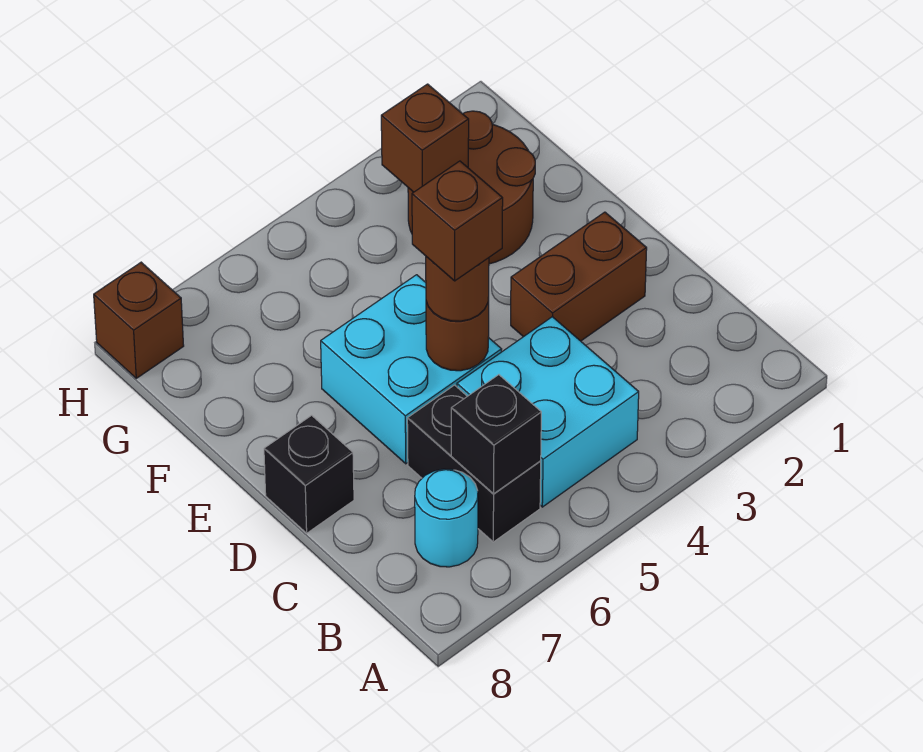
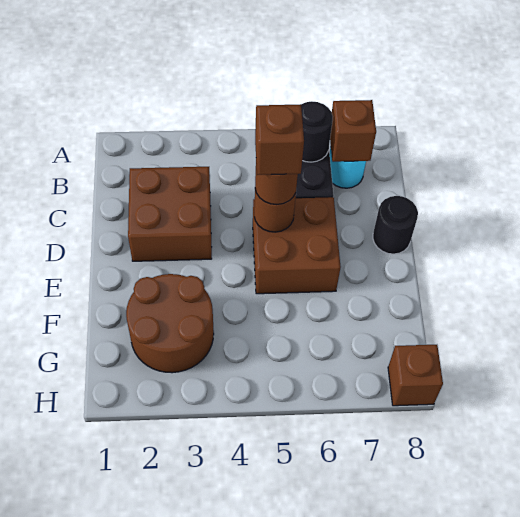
cyan brick B4:C5 level 1 -> none
black brick B6 level 2 -> black round brick B6 level 2
brown brick D2:D3 level 1 -> brown brick C2:D3 level 1
cyan brick D5:E6 level 1 -> brown brick D5:E6 level 1
black brick D8 level 1 -> black round brick D8 level 1
brown brick G3 level 2 -> brown brick B7 level 2

